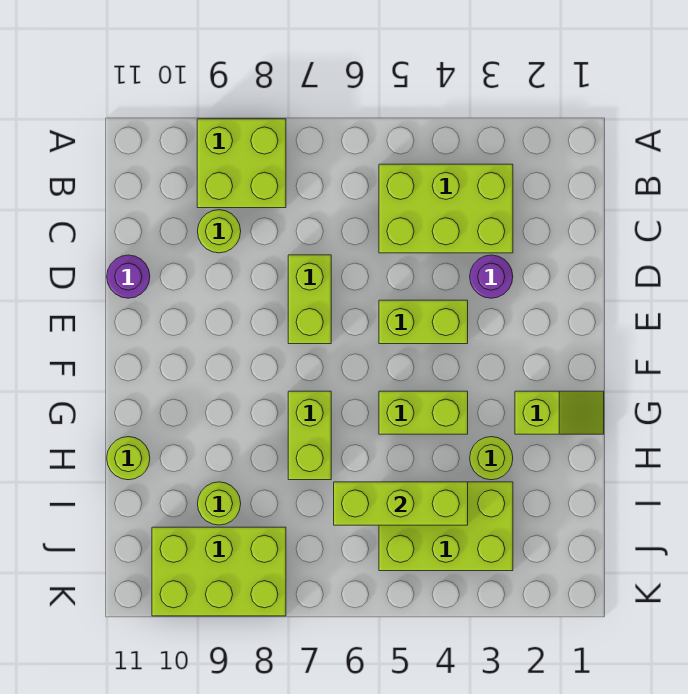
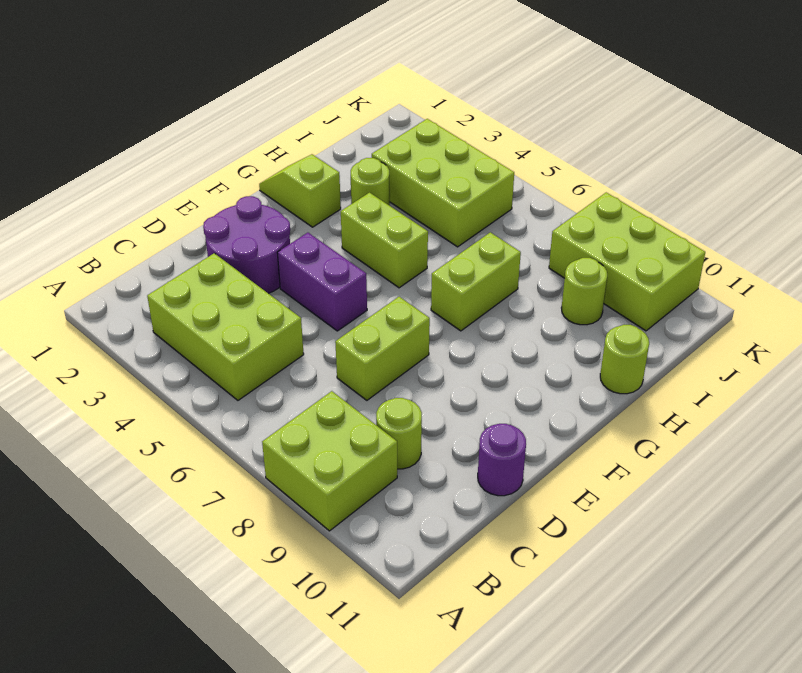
purple round brick D3 level 1 -> purple round brick D2:E3 level 1
lime brick E4:E5 level 1 -> purple brick E4:E5 level 1
lime brick I4:I6 level 2 -> none

